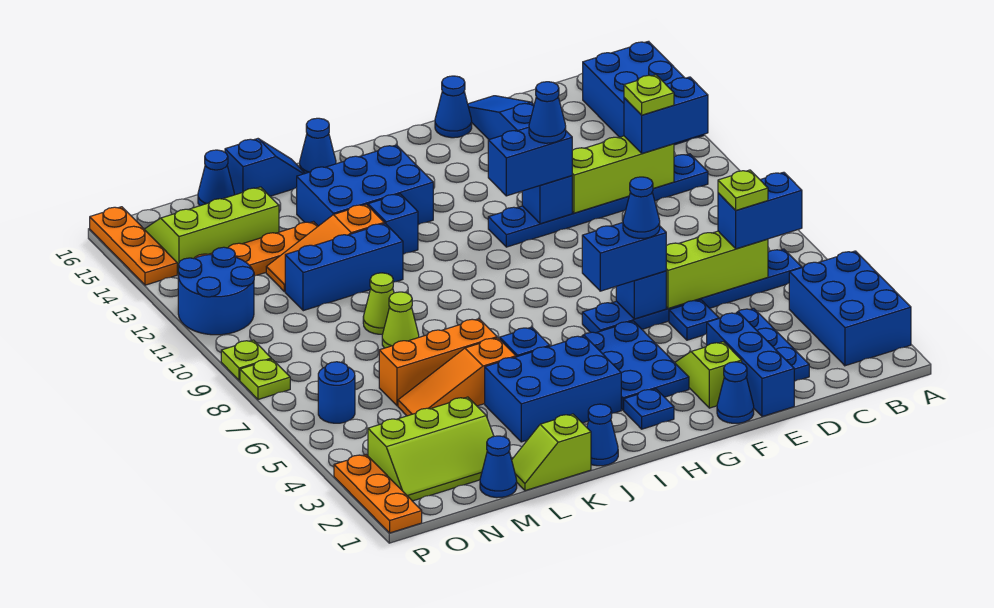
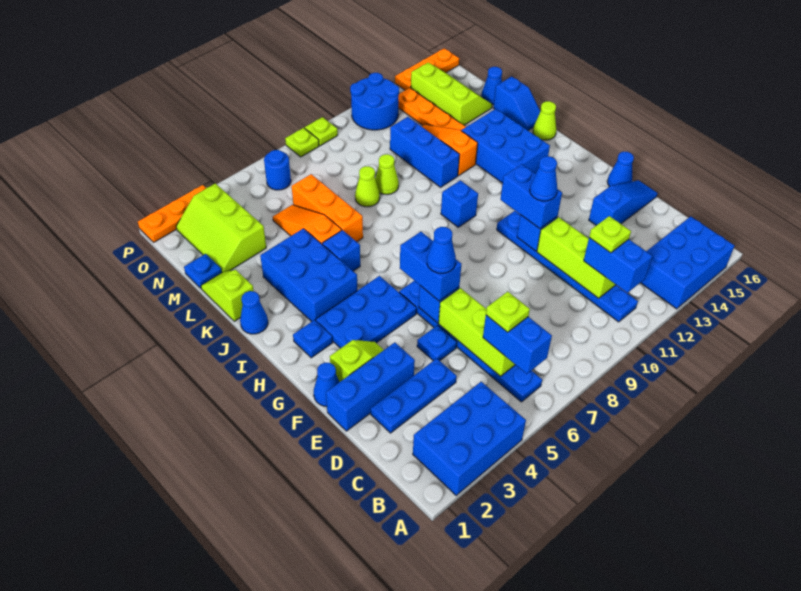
blue brick J12 level 1 -> blue brick I10 level 1
blue cone J16 level 1 -> lime cone J16 level 1
blue cone M1 level 1 -> blue plate M1 level 1

